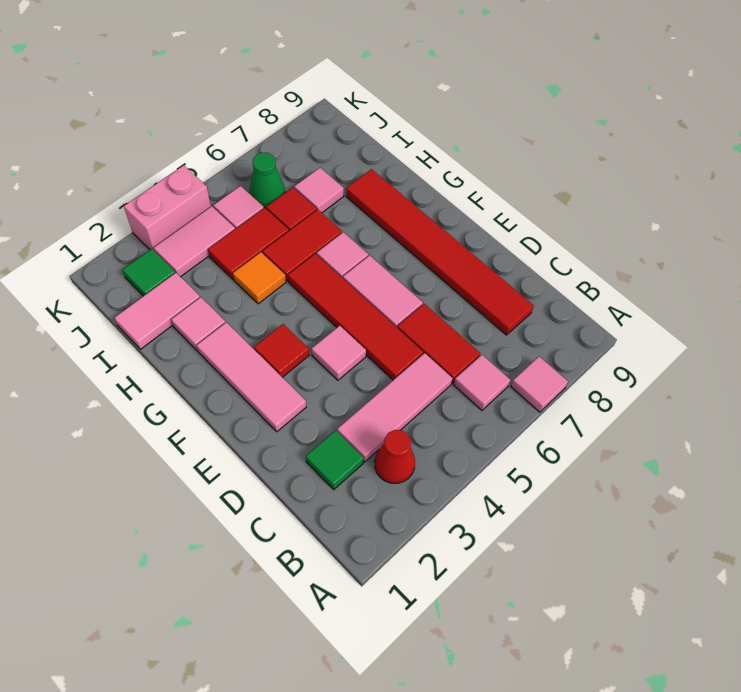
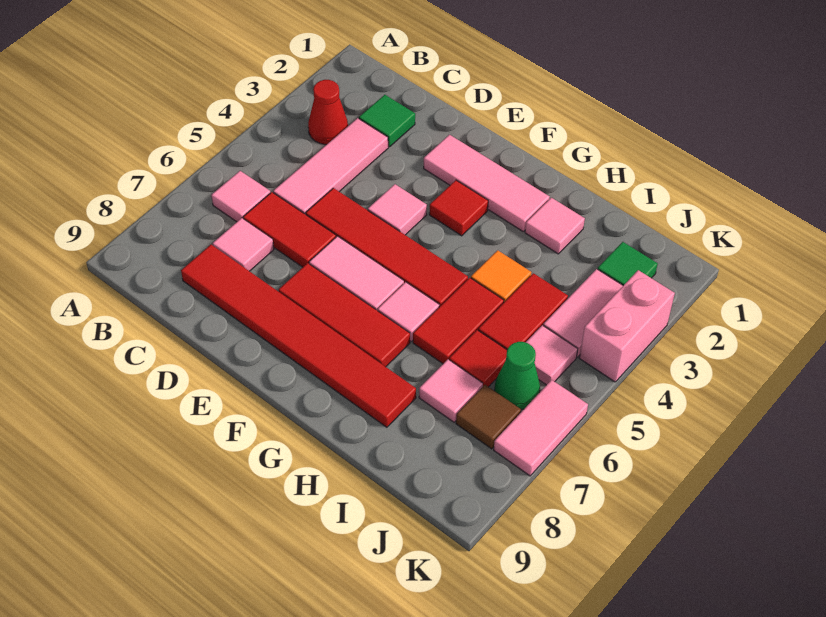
pink tile A7 level 1 -> pink tile C7 level 1
none -> red tile E7:G7 level 1
pink tile I1:I2 level 1 -> pink tile K6:K7 level 1
none -> brown tile J7 level 1

